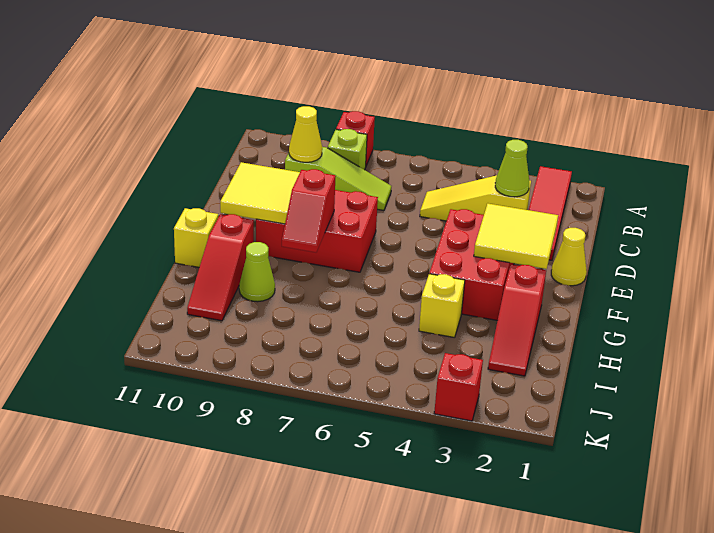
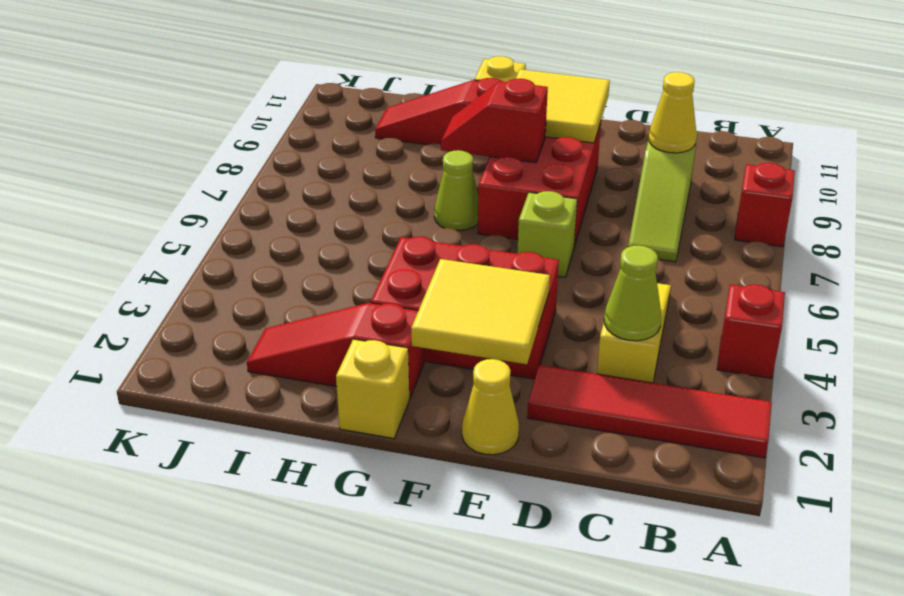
lime brick B8 level 1 -> lime brick E6 level 1
yellow brick H4 level 1 -> yellow brick G1 level 1
lime cone H9 level 1 -> lime cone G7 level 1
red brick K3 level 1 -> red brick A4 level 1

